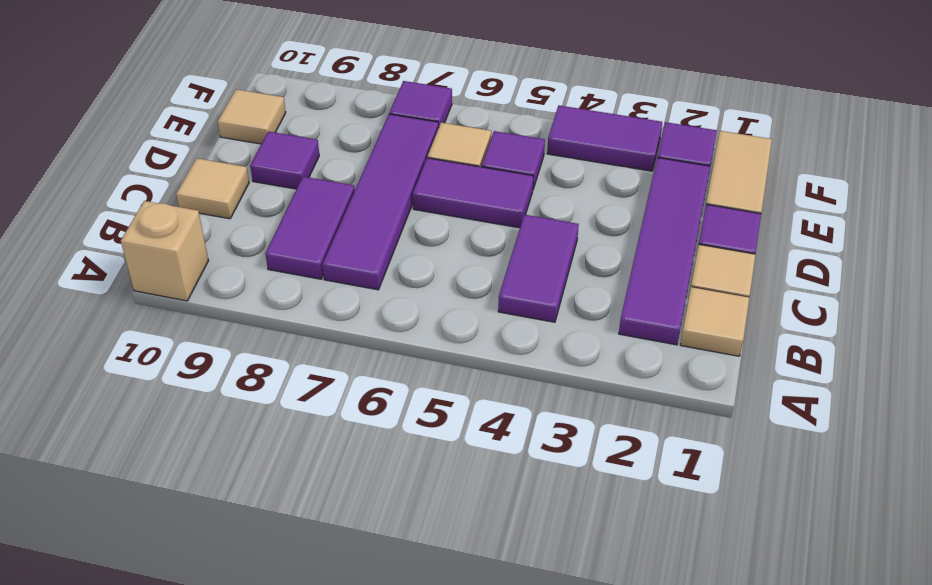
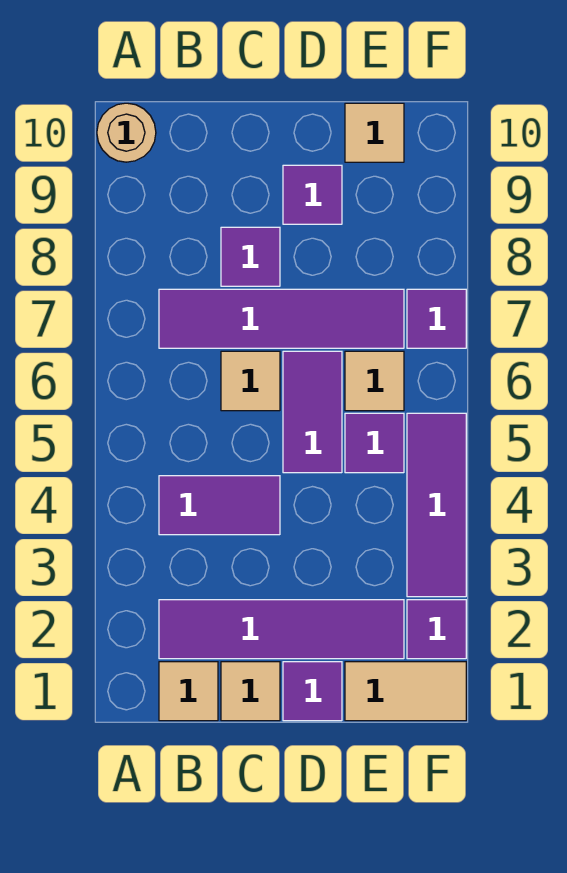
tan brick A10 level 1 -> tan round brick A10 level 1
purple tile B8:C8 level 1 -> purple tile C8 level 1
tan tile C10 level 1 -> tan tile C6 level 1
purple tile F3:F4 level 1 -> purple tile F3:F5 level 1

